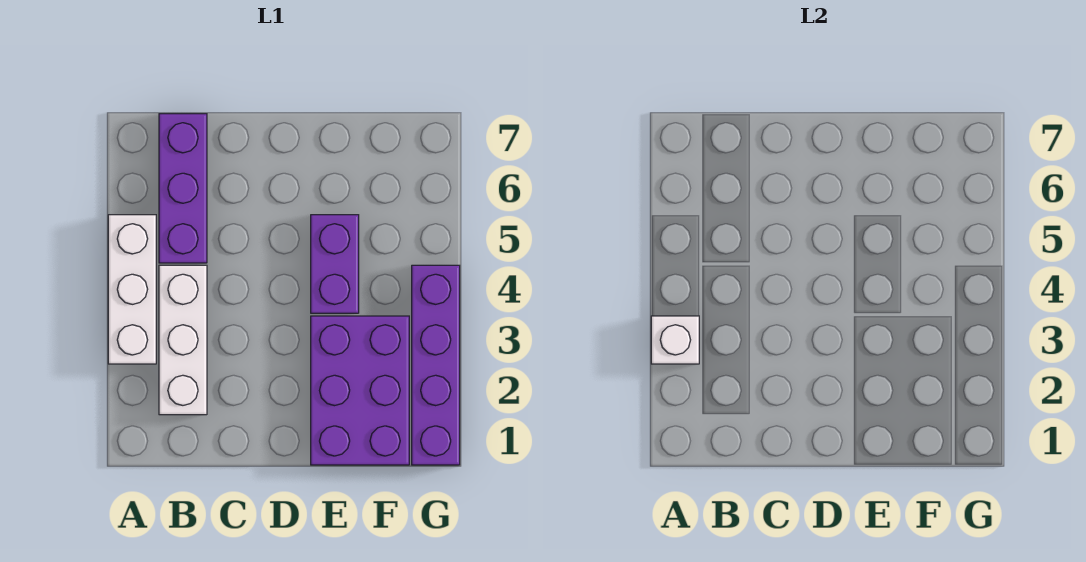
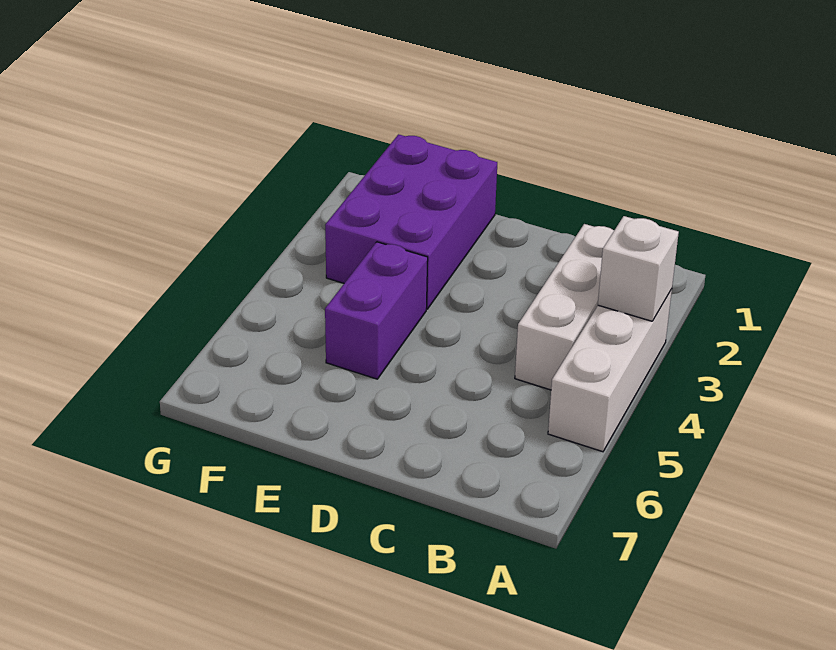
purple brick B5:B7 level 1 -> none
purple brick G1:G4 level 1 -> none

